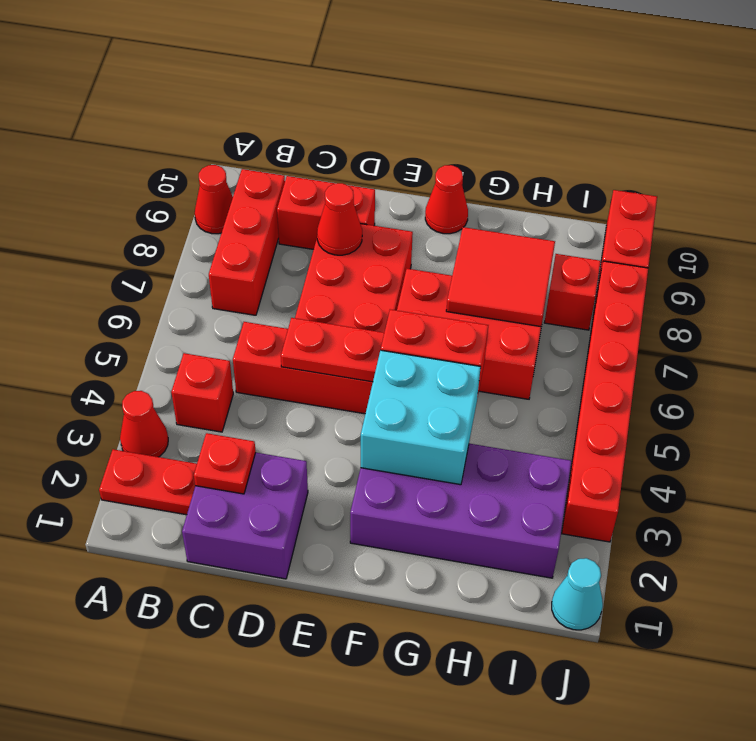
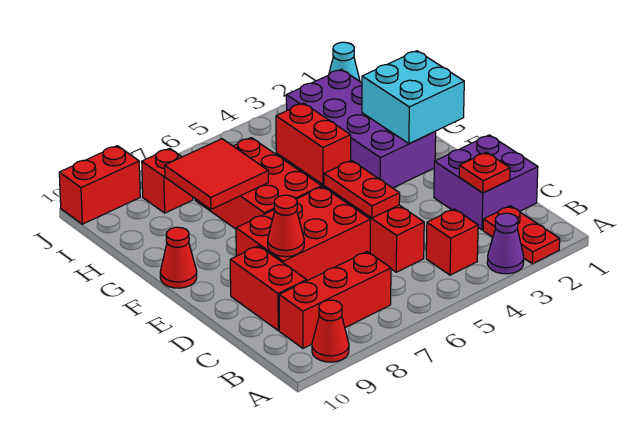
red cone A3 level 1 -> purple cone A3 level 1
cyan brick F3:G4 level 2 -> cyan brick F1:G2 level 2
red brick J3:J8 level 1 -> none

